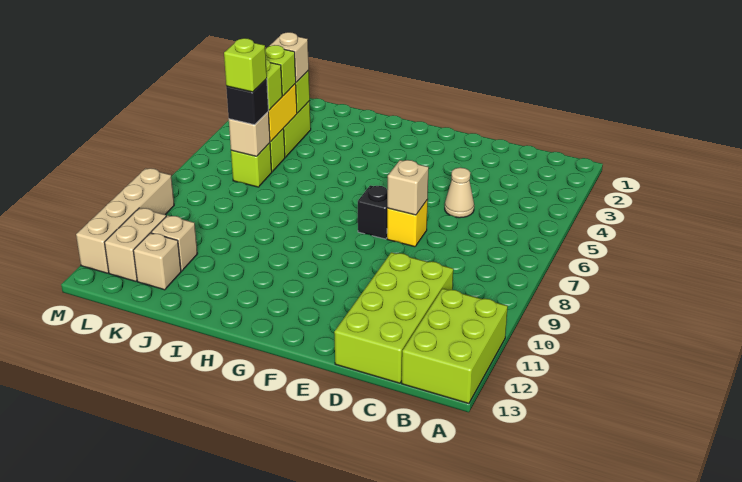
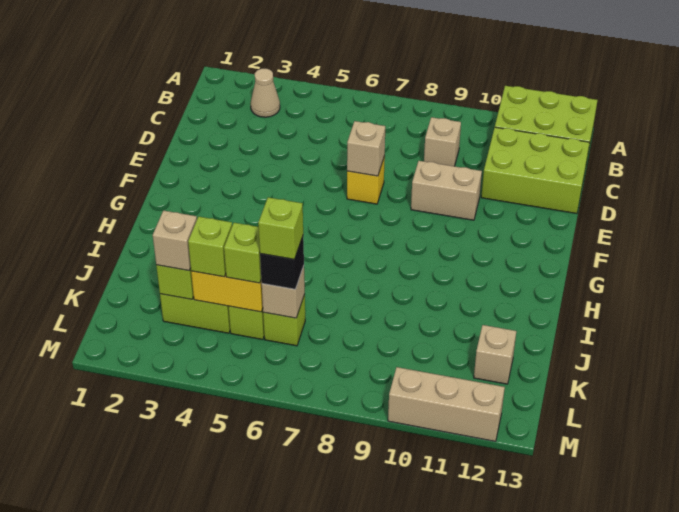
lime brick C10:D13 level 1 -> lime brick C11:D13 level 1
tan cone D5 level 1 -> tan cone B3 level 1
black brick F7 level 1 -> none
tan brick K11 level 1 -> tan brick C9 level 1
tan brick L11:L12 level 1 -> tan brick E9:E10 level 1
tan brick M9:M12 level 1 -> tan brick M10:M12 level 1

